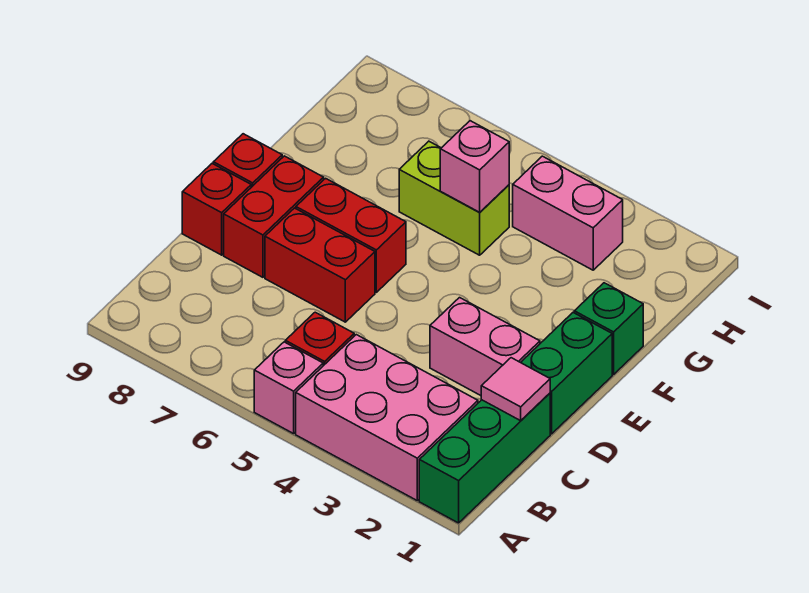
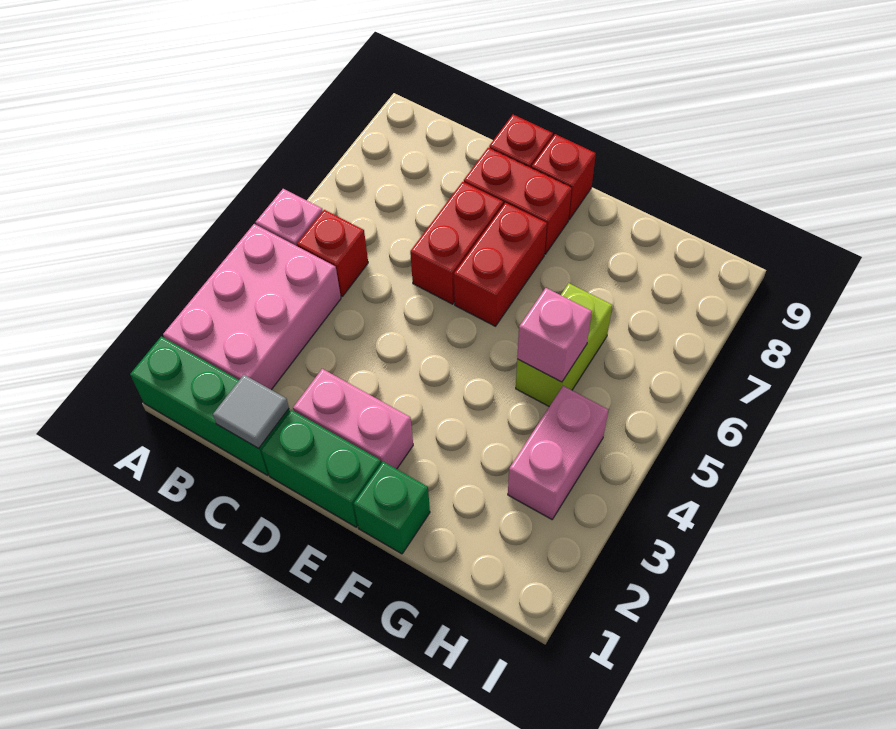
pink tile C1 level 2 -> grey tile C1 level 2
pink brick D2:D3 level 1 -> pink brick D2:E2 level 1

